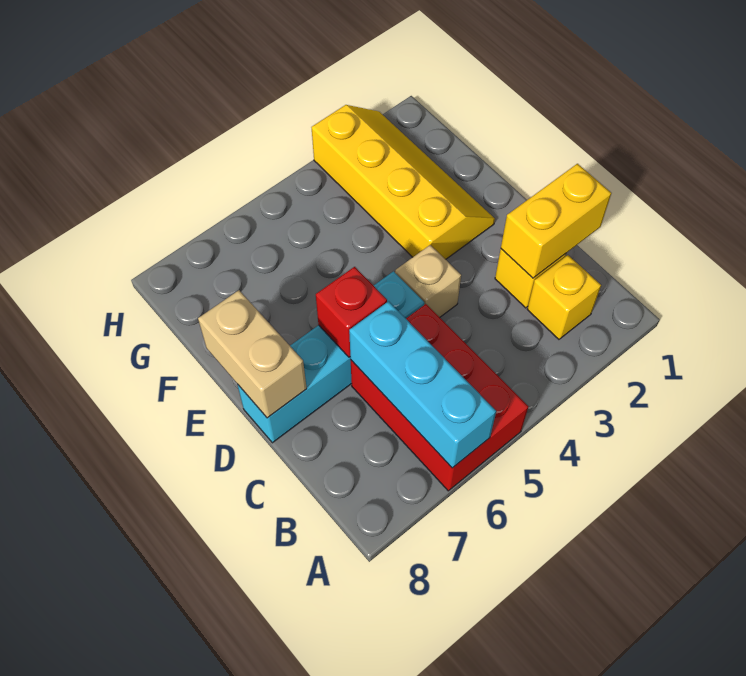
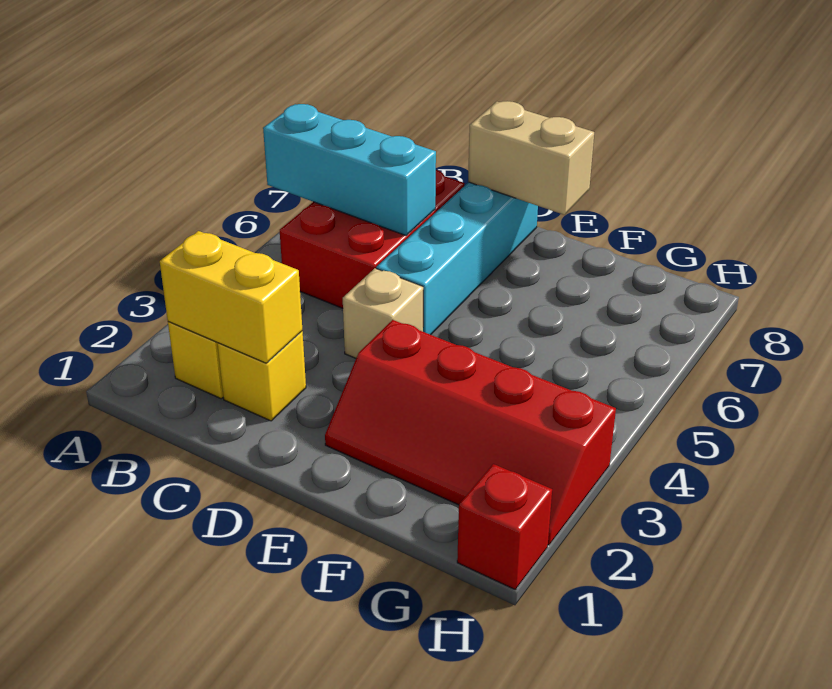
red brick A5:C6 level 1 -> red brick B5:C7 level 1
yellow brick C1:C2 level 2 -> yellow brick B2:C2 level 2
red brick D6 level 2 -> red brick H1 level 1
yellow slope E2:H3 level 1 top 3 -> red slope E2:H3 level 1 top 3

